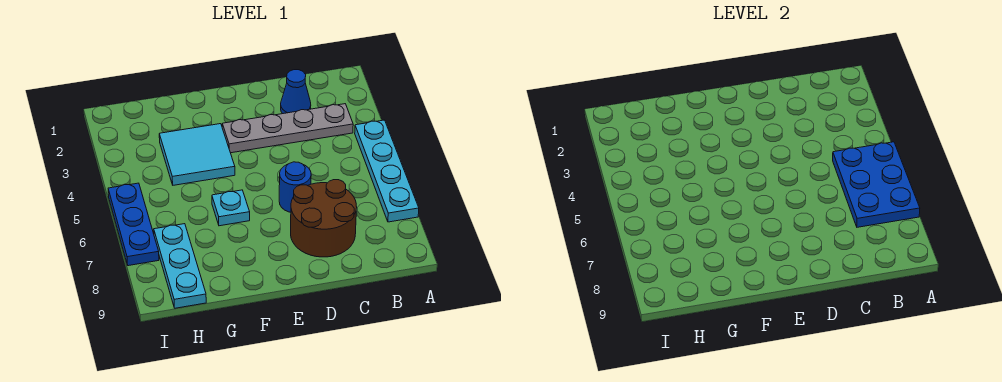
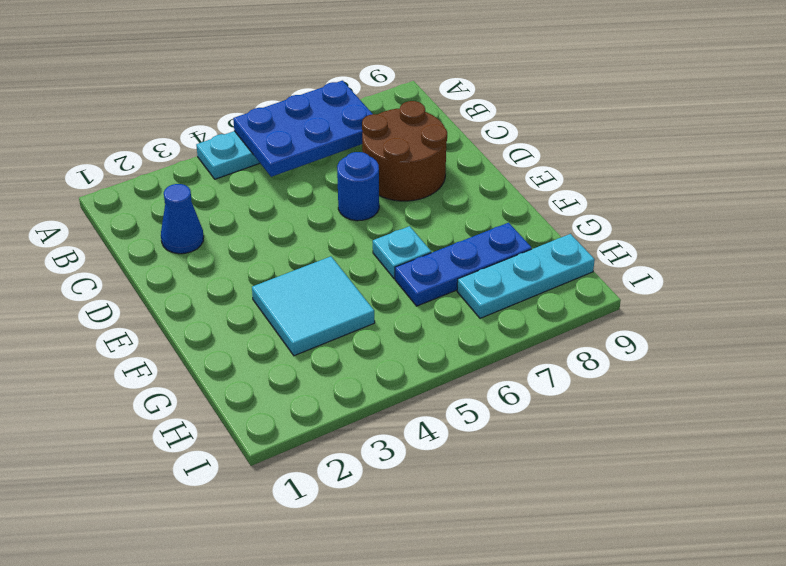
grey plate B3:E3 level 1 -> none
blue plate I5:I7 level 1 -> blue plate G6:G8 level 1

